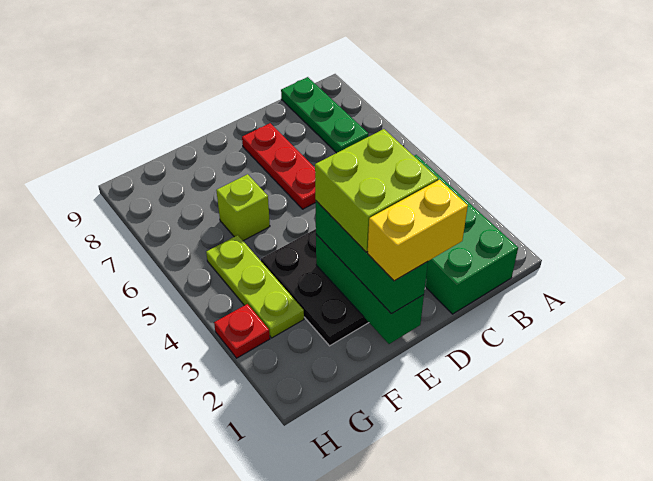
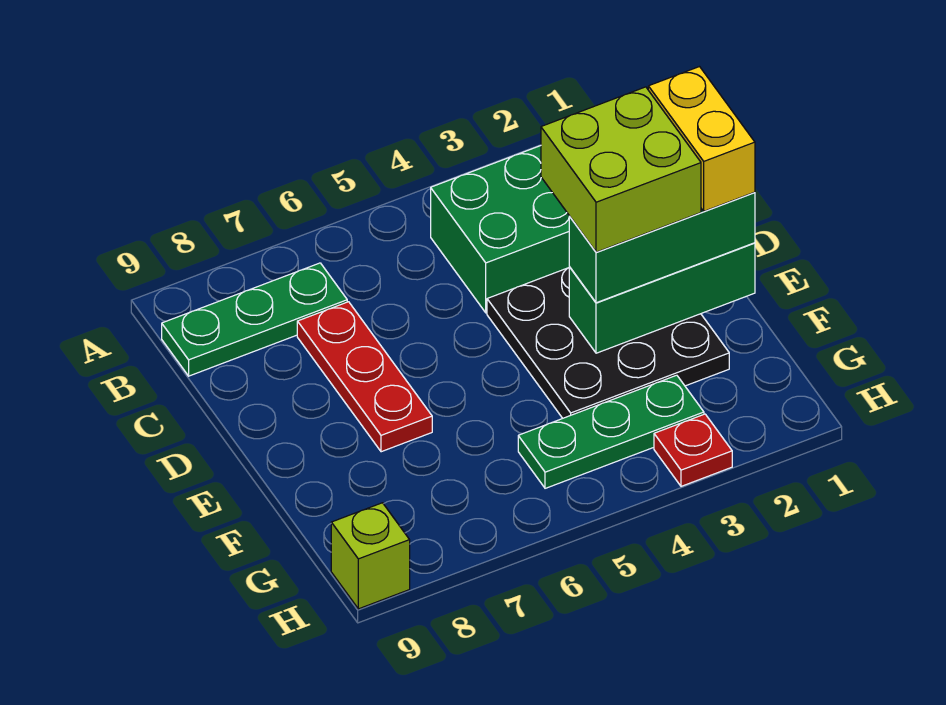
red plate D6:D8 level 1 -> red plate C7:E7 level 1
lime brick F6 level 1 -> lime brick H9 level 1
lime plate G3:G5 level 1 -> green plate G3:G5 level 1

